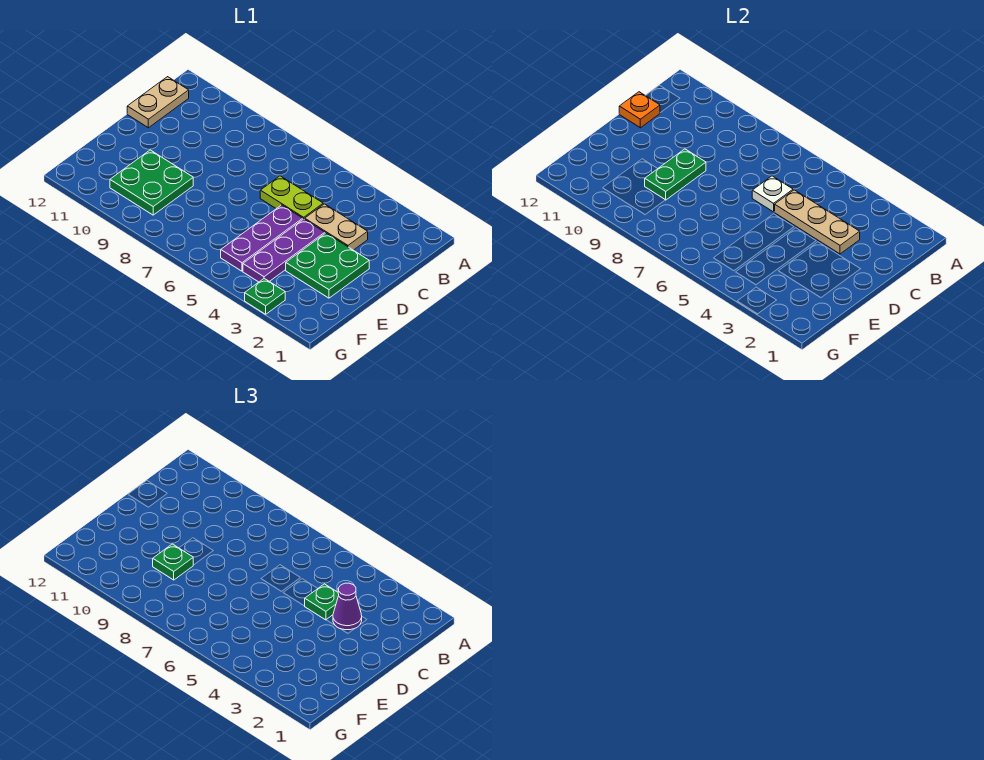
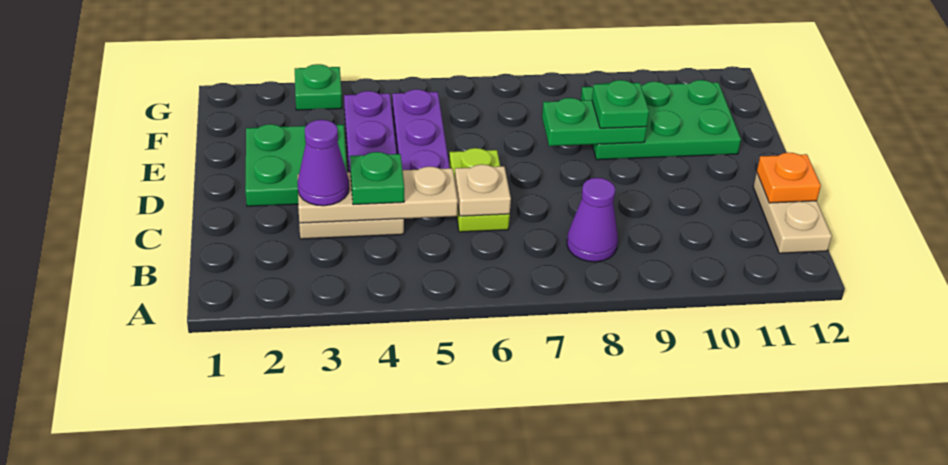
none -> purple cone B8 level 1
lime plate C5:C6 level 1 -> lime plate C6:D6 level 1
white plate C6 level 2 -> tan plate C6 level 2
green plate D9:E9 level 2 -> green plate E8:E9 level 2
green plate E9:F10 level 1 -> green plate E9:F11 level 1

